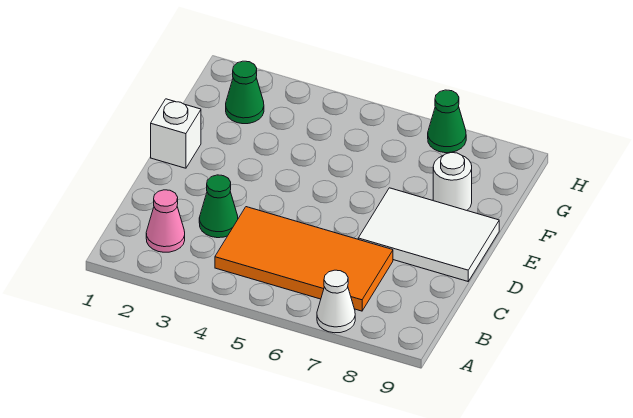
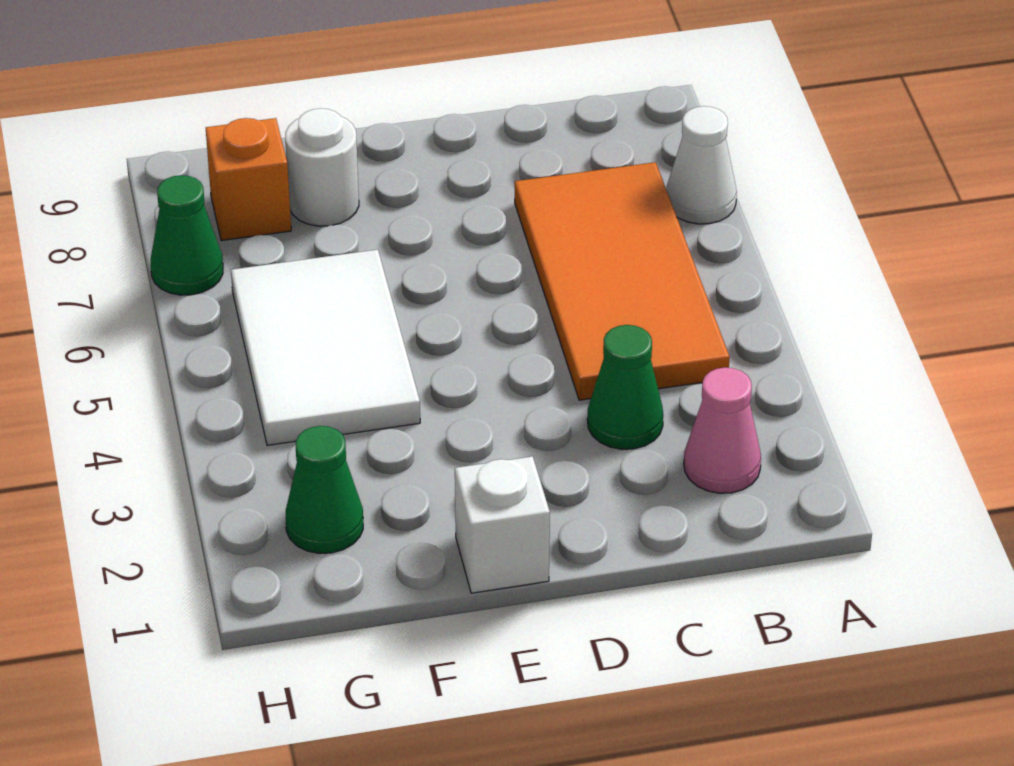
white tile D7:E9 level 1 -> white tile F4:G6 level 1
none -> orange brick G8 level 1

